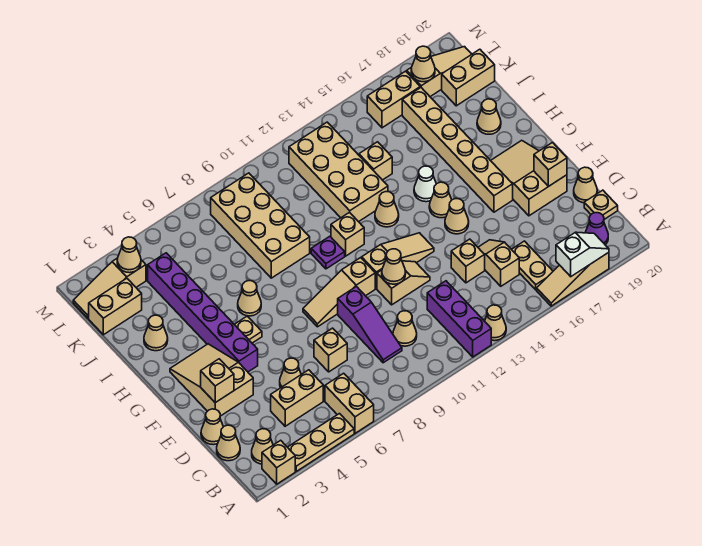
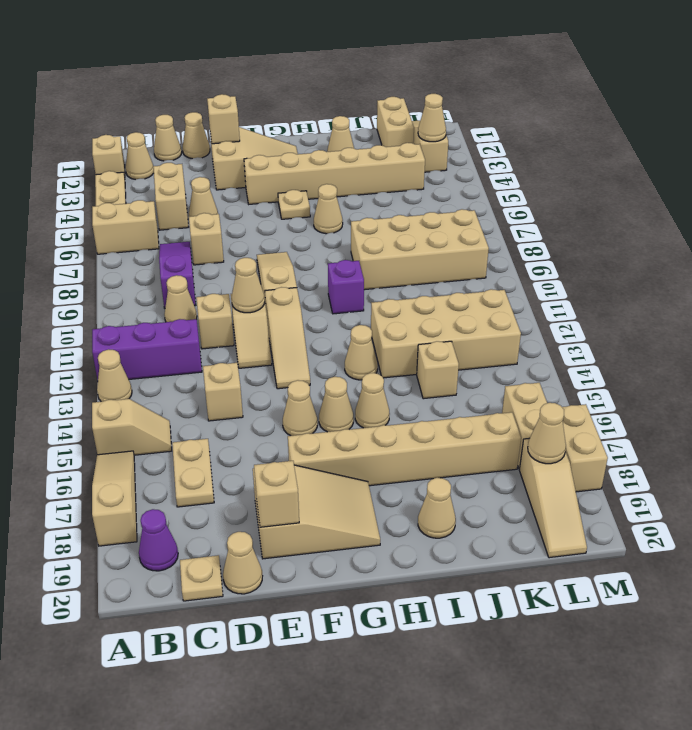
white slope A17:A18 level 2 top 17 -> none
tan plate B16:C16 level 1 -> tan plate C16:C17 level 1
purple slope C9:E9 level 1 top E -> purple slope C7:C9 level 1 top 9
tan slope C15:D15 level 1 top C -> tan slope A15:B15 level 1 top A
purple brick F4:K4 level 1 -> tan brick F4:K4 level 1
purple plate H10 level 1 -> purple brick H10 level 1
tan brick H11 level 1 -> tan brick D11 level 1
white cone H15 level 1 -> tan cone H15 level 1
tan brick K19:K20 level 1 -> tan brick M17:M18 level 1

